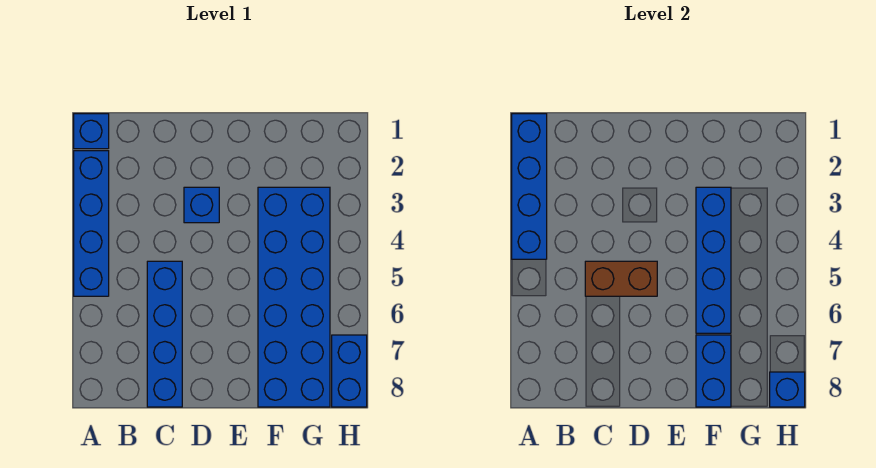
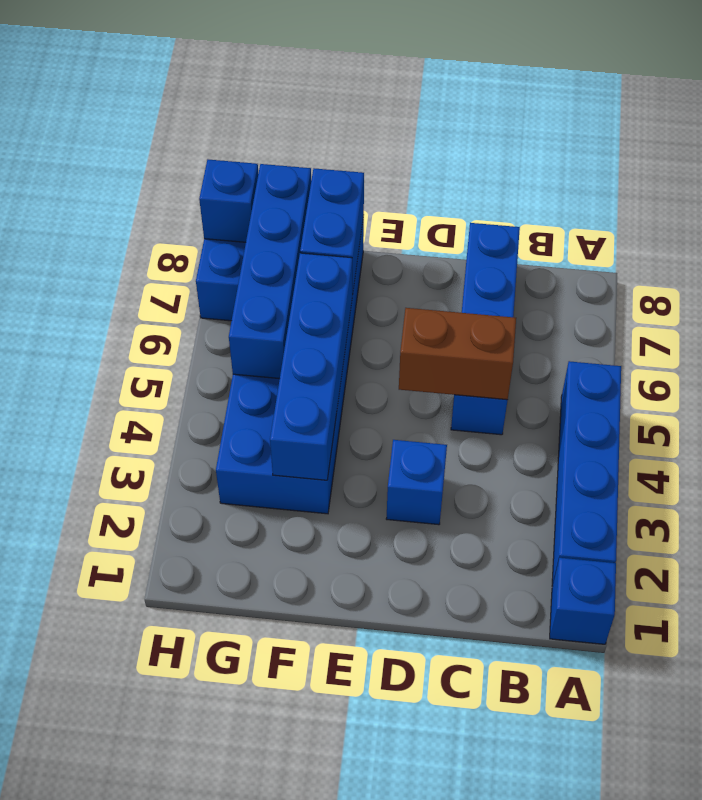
blue brick A1:A4 level 2 -> blue brick G5:G8 level 2

